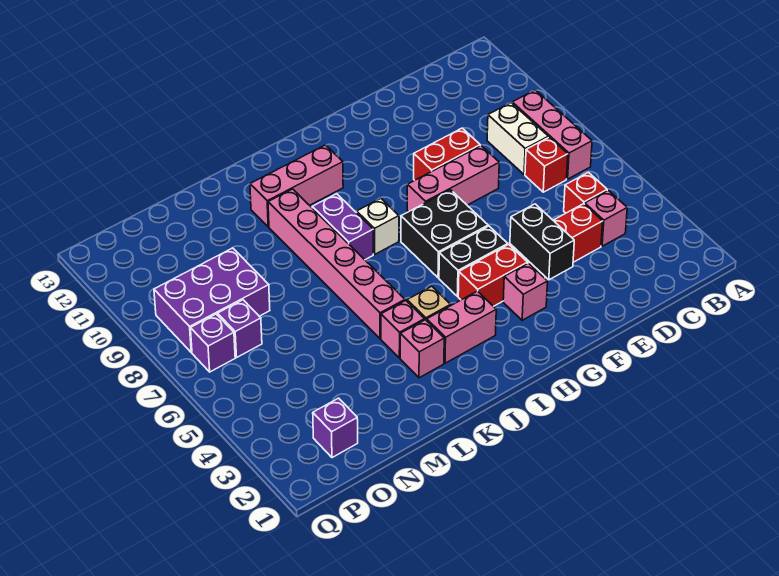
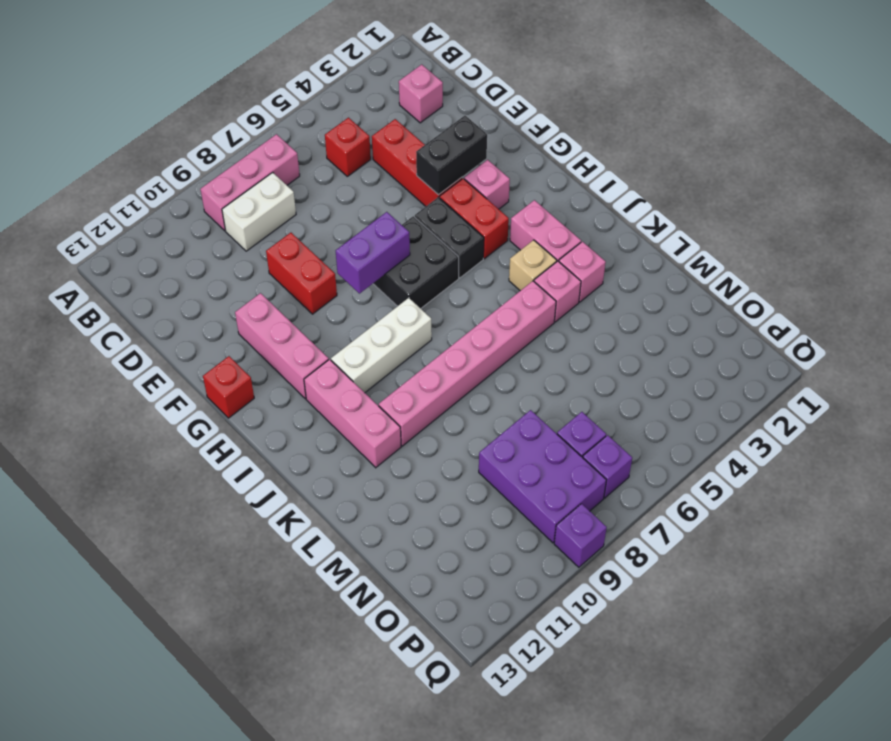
pink brick C4 level 1 -> pink brick C2 level 1
red brick C7 level 1 -> red brick G13 level 1
pink brick E8:G8 level 1 -> pink brick F11:H11 level 1
white brick I8 level 1 -> white brick I8:I10 level 1
purple brick J8:J9 level 1 -> purple brick G7:G8 level 2
purple brick O2 level 1 -> purple brick Q9 level 1

